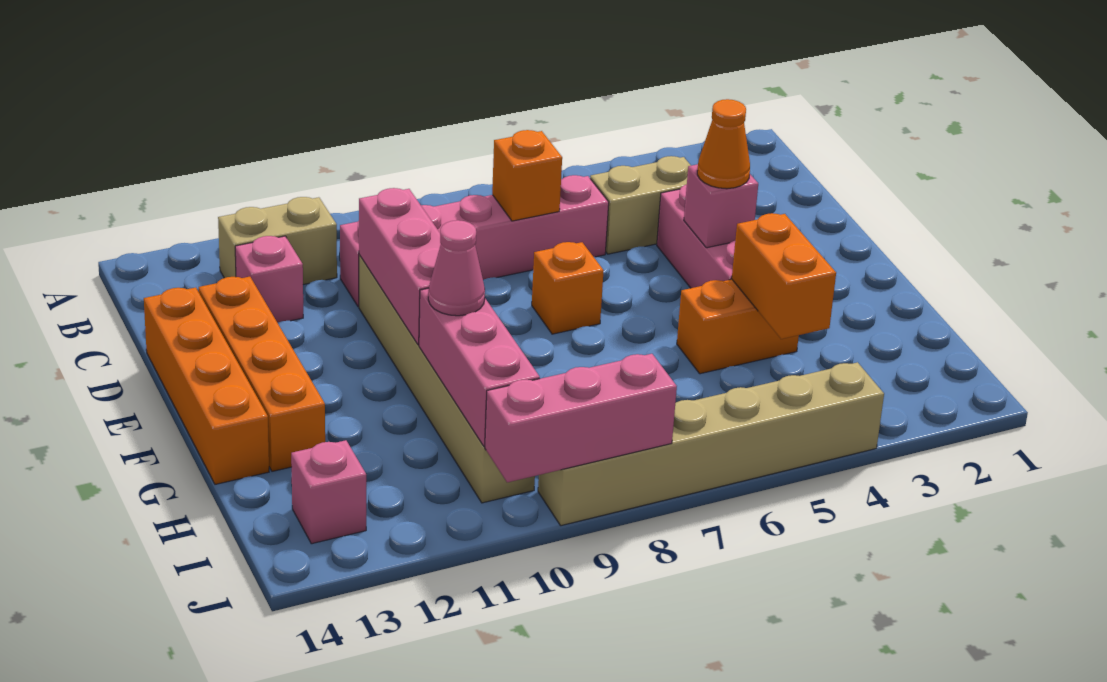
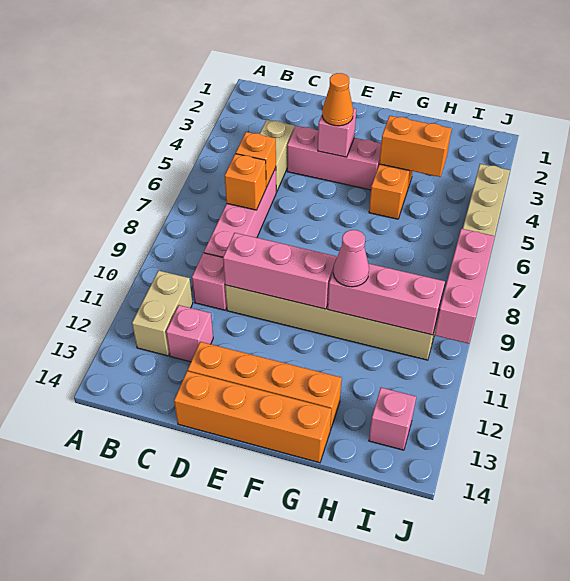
orange brick E7 level 1 -> orange brick C6 level 2

